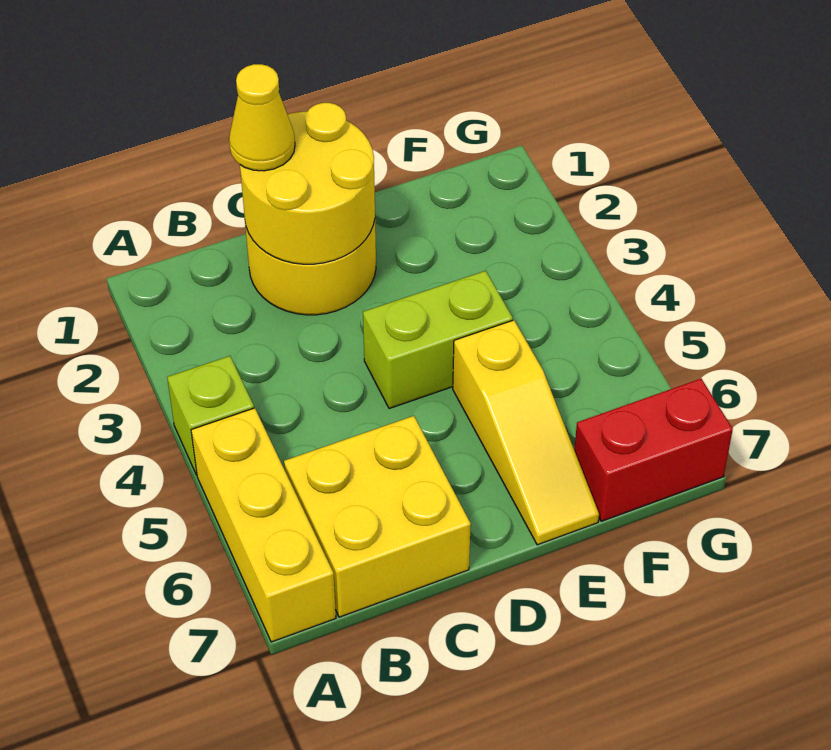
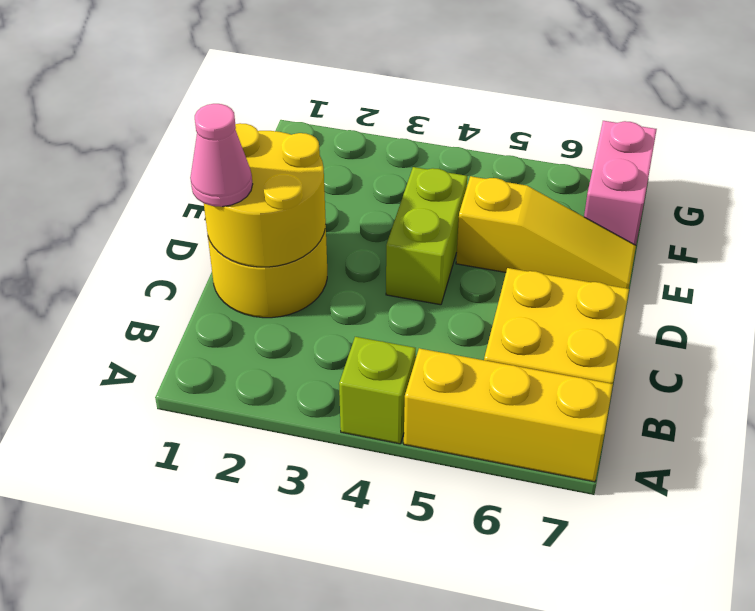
yellow cone C1 level 3 -> pink cone C1 level 3
red brick F7:G7 level 1 -> pink brick F7:G7 level 1

